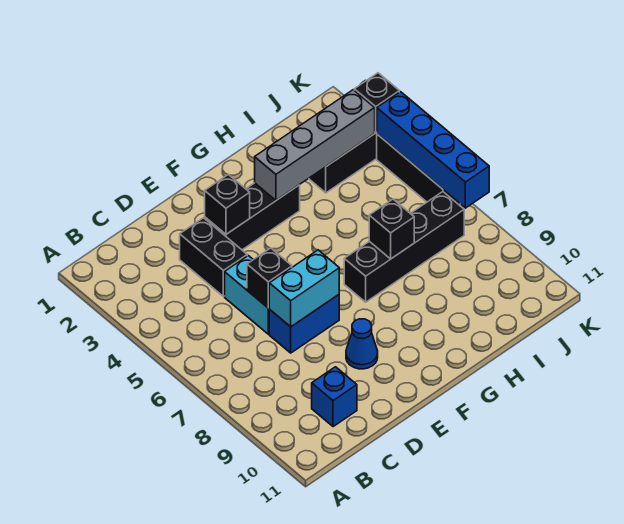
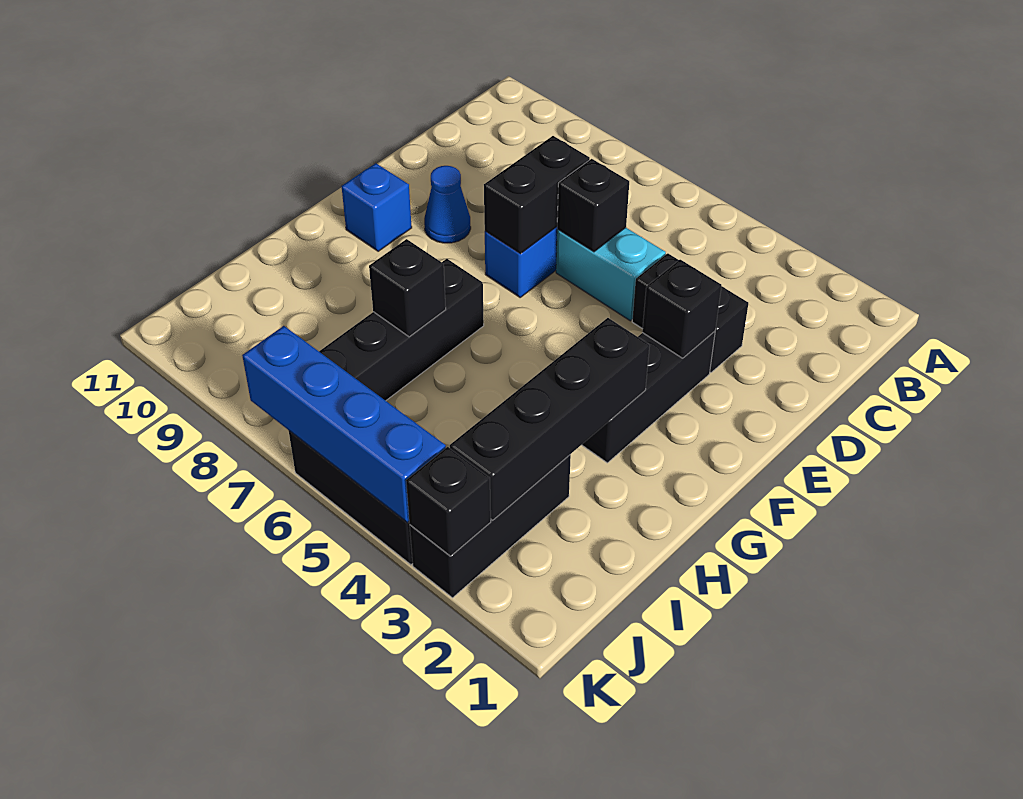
blue brick C10 level 1 -> blue brick F10 level 1
cyan brick D7:E7 level 2 -> black brick D7:E7 level 2
grey brick G3:J3 level 2 -> black brick G3:J3 level 2

